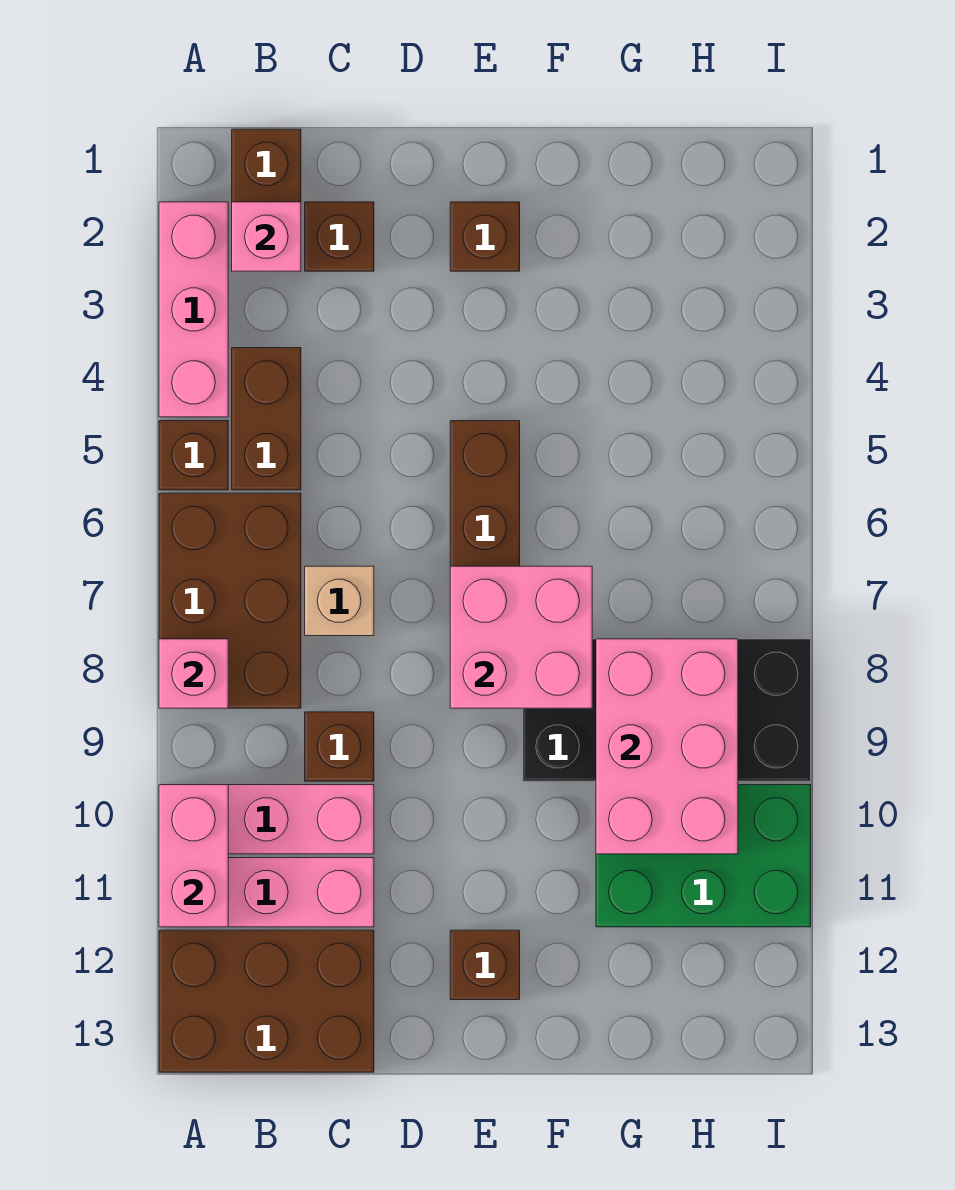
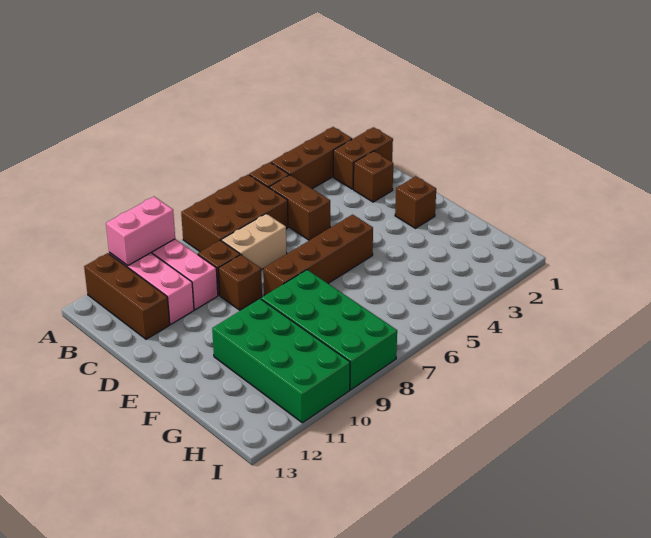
pink brick A2:A4 level 1 -> brown brick A2:A4 level 1
pink brick A8 level 2 -> none
brown brick A12:C13 level 1 -> brown brick A12:C12 level 1
pink brick B2 level 2 -> none
brown brick B4:B5 level 1 -> brown brick B5:C5 level 1
tan brick C7 level 1 -> tan brick C7:C8 level 1
pink brick E7:F8 level 2 -> none
brown brick E12 level 1 -> brown brick D9 level 1
black brick F8:I9 level 1 -> green brick F8:I9 level 1
pink brick G8:H10 level 2 -> none
green brick G10:I11 level 1 -> green brick F10:I11 level 1

